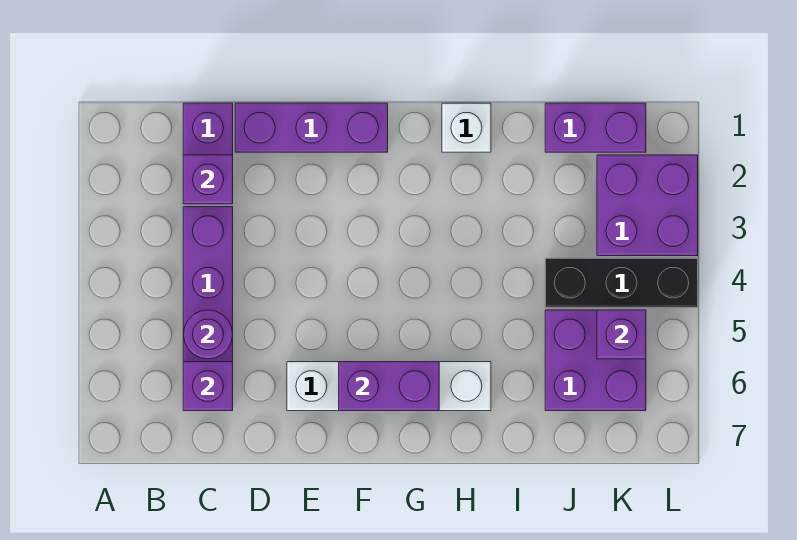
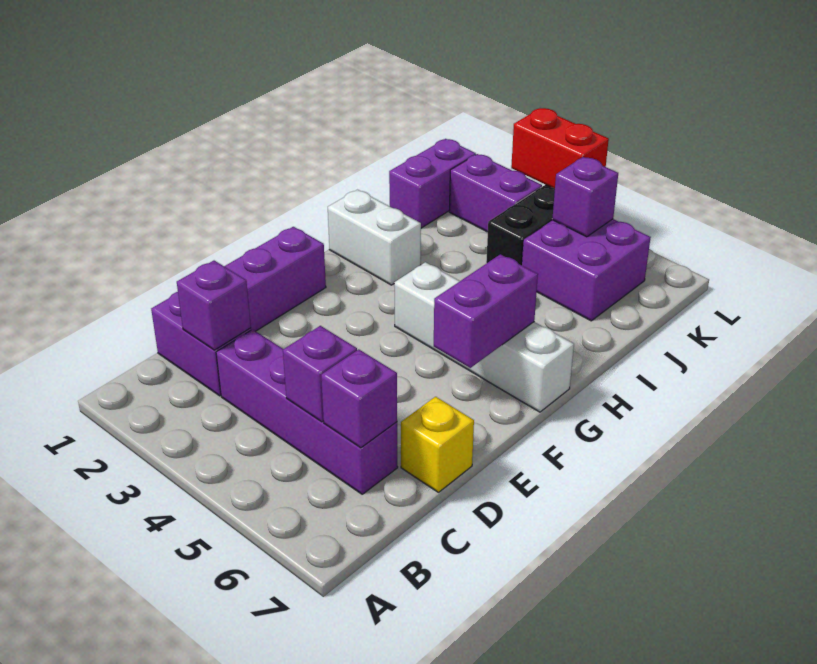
purple round brick C5 level 2 -> purple brick C5 level 2
none -> yellow brick D7 level 1
white brick E6:H6 level 1 -> white brick G4:G7 level 1
white brick H1 level 1 -> white brick H1:H2 level 1
purple brick K2:L3 level 1 -> purple brick K2:K3 level 1
none -> red brick L3:L4 level 2

